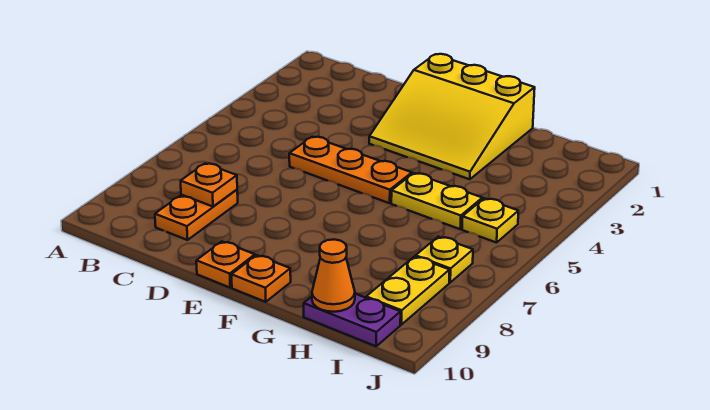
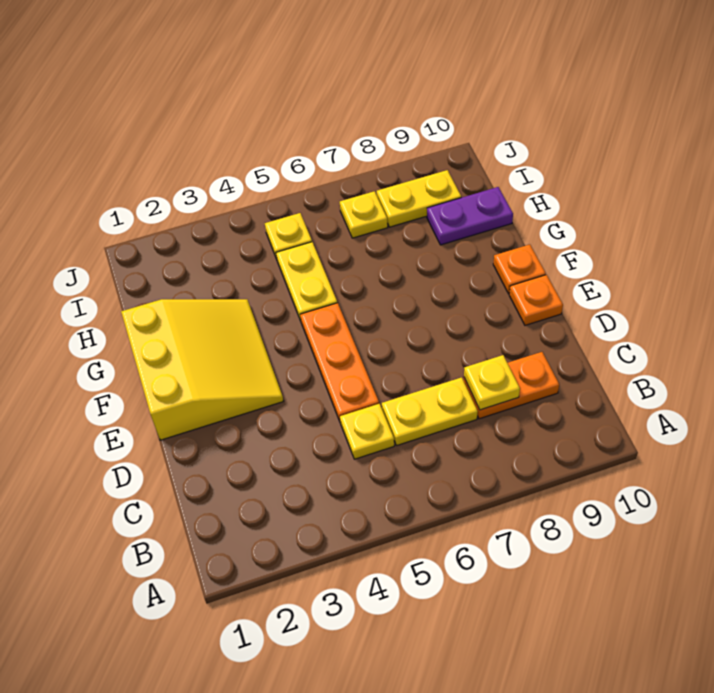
none -> yellow plate C5 level 1
none -> yellow plate C6:C7 level 1
orange plate C8 level 2 -> yellow plate C8 level 2
purple plate H10:I10 level 1 -> purple plate H9:H10 level 1
orange cone H10 level 2 -> none

